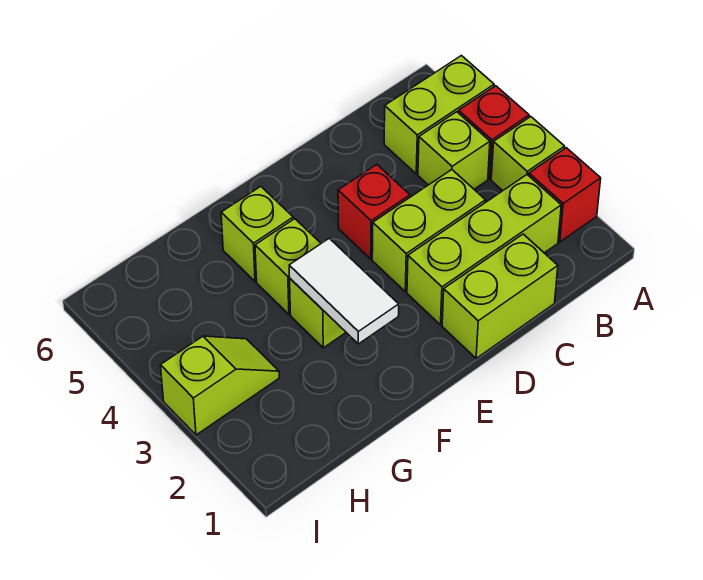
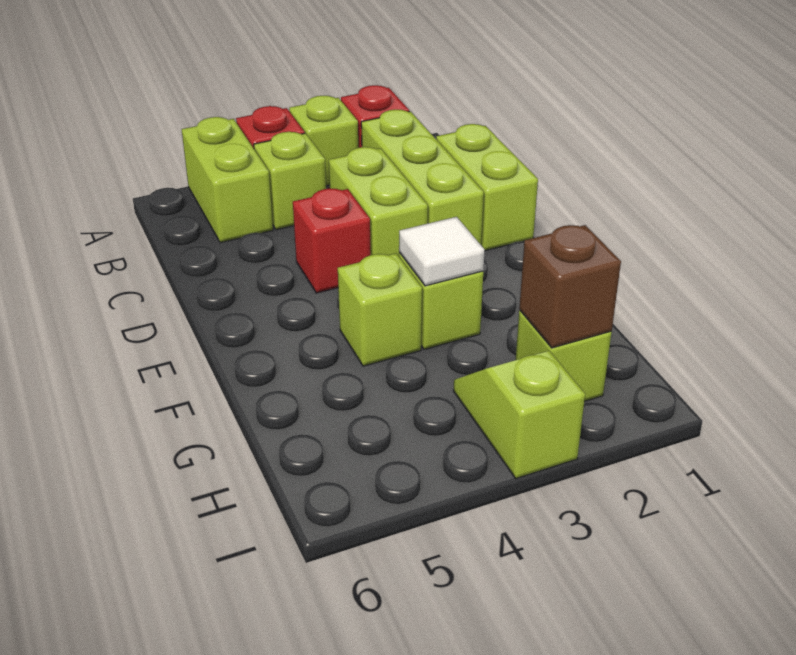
white tile F2:F3 level 2 -> white tile F3 level 2
lime brick F5 level 1 -> lime brick H2 level 1
none -> brown brick H2 level 2

